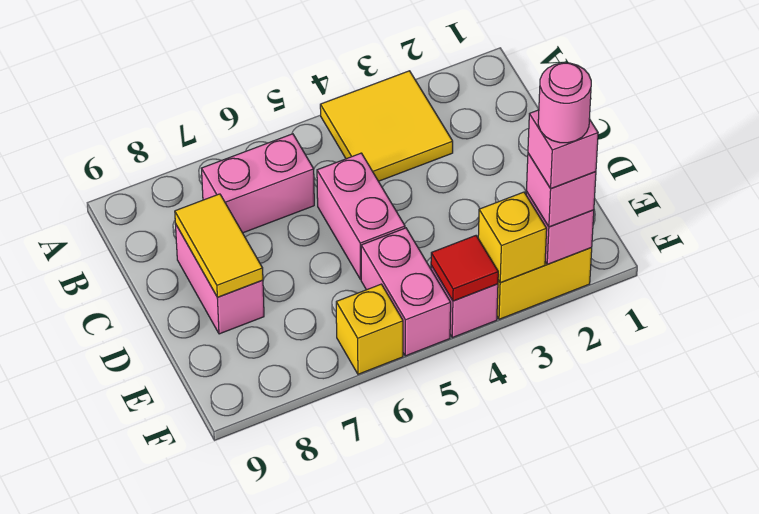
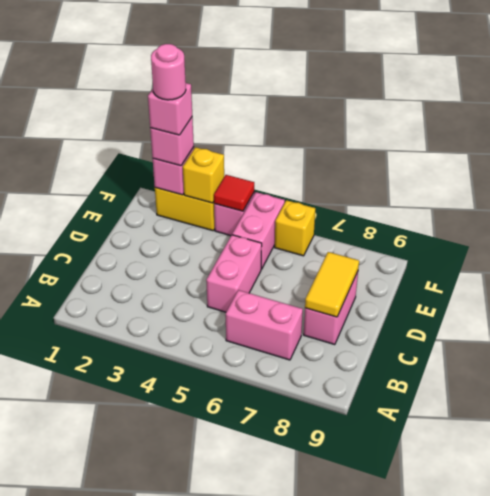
yellow tile A3:B4 level 1 -> none

